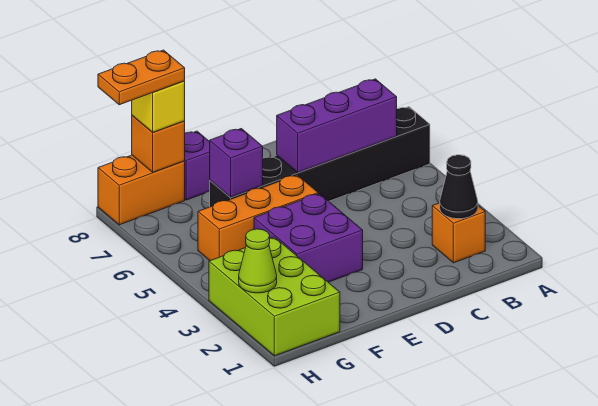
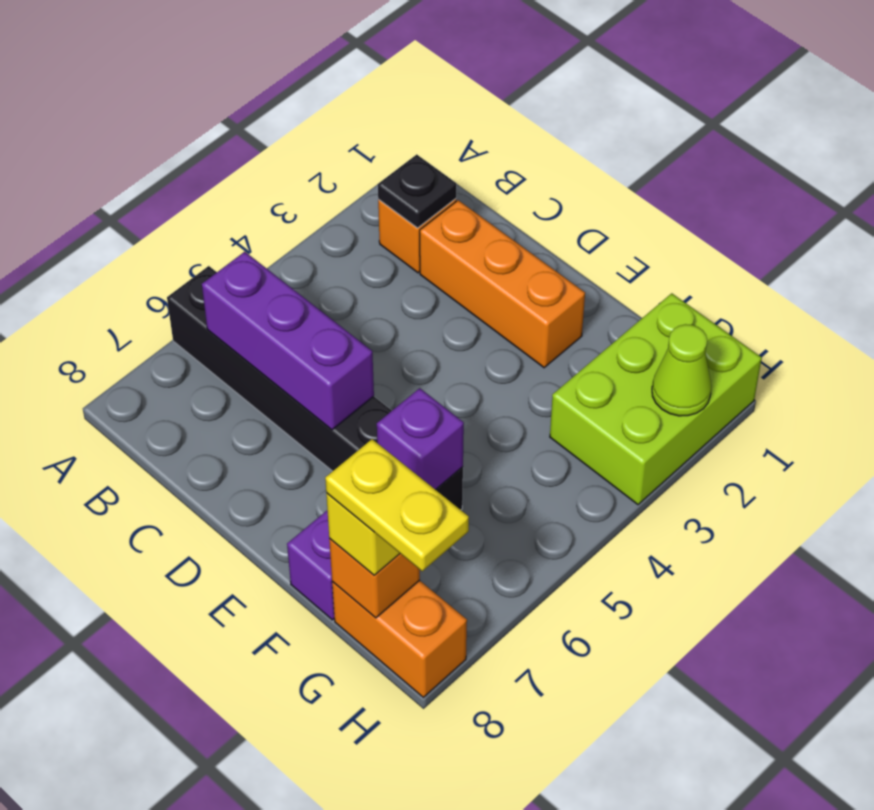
black cone B2 level 2 -> black plate B2 level 2
purple brick E3:F4 level 1 -> none
orange brick E5:G5 level 1 -> orange brick C2:E2 level 1
orange plate G8:H8 level 4 -> yellow plate G8:H8 level 4

